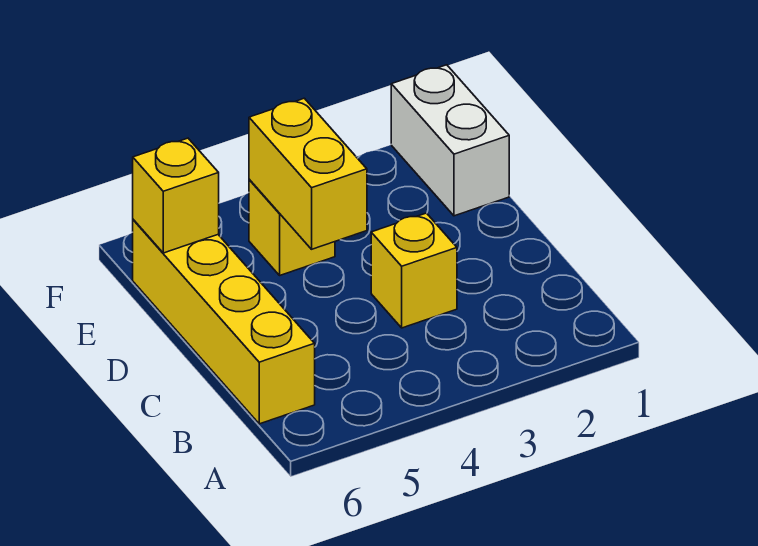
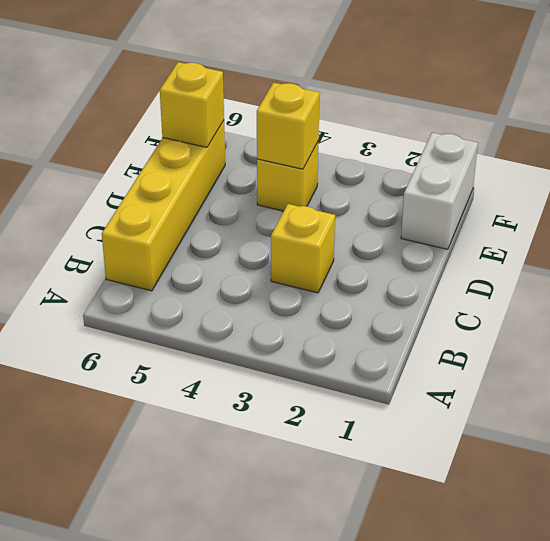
yellow brick D4:E4 level 2 -> yellow brick E4 level 2

